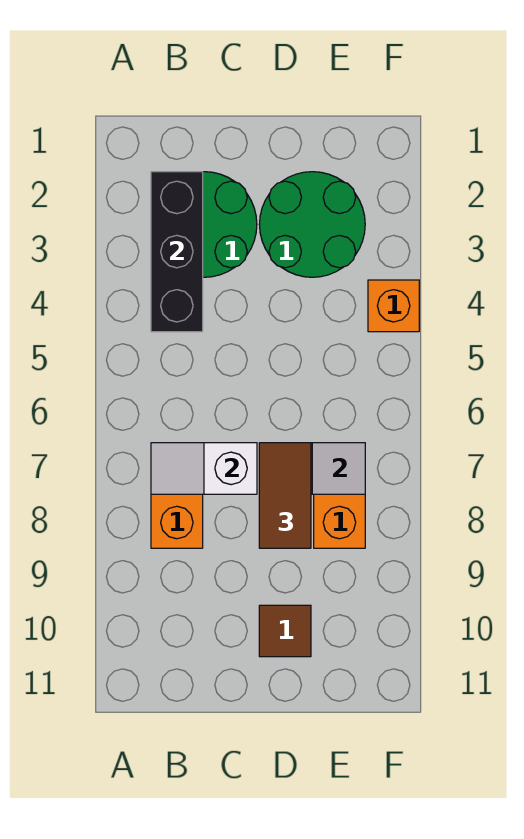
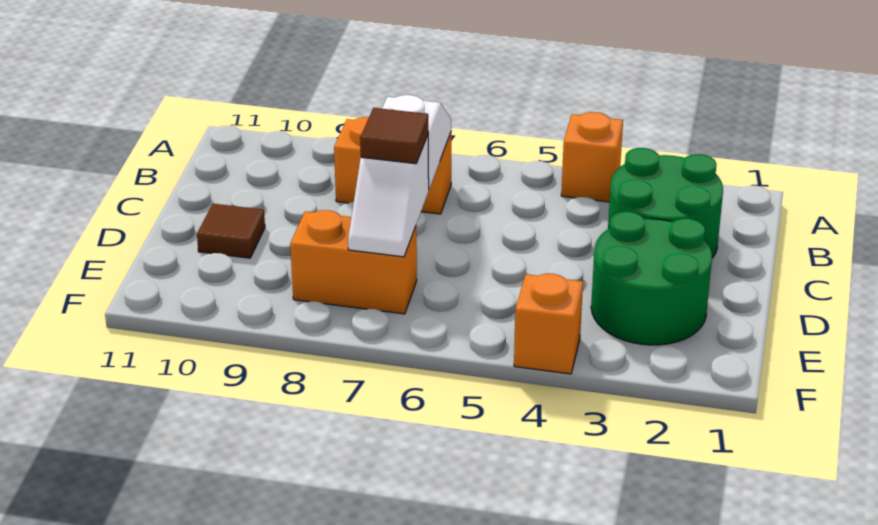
none -> orange brick A4 level 1
black brick B2:B4 level 2 -> none
brown tile D7:D8 level 3 -> brown tile D7 level 3

